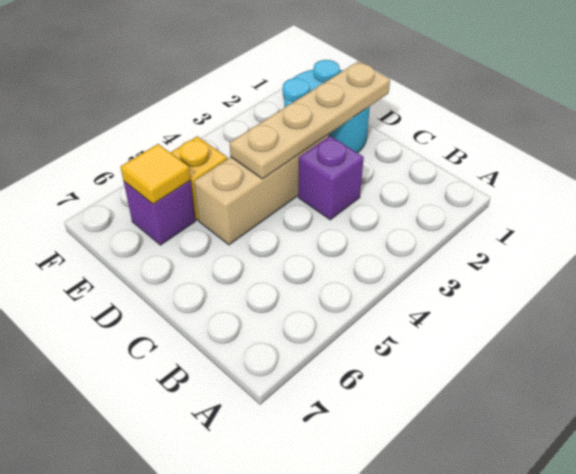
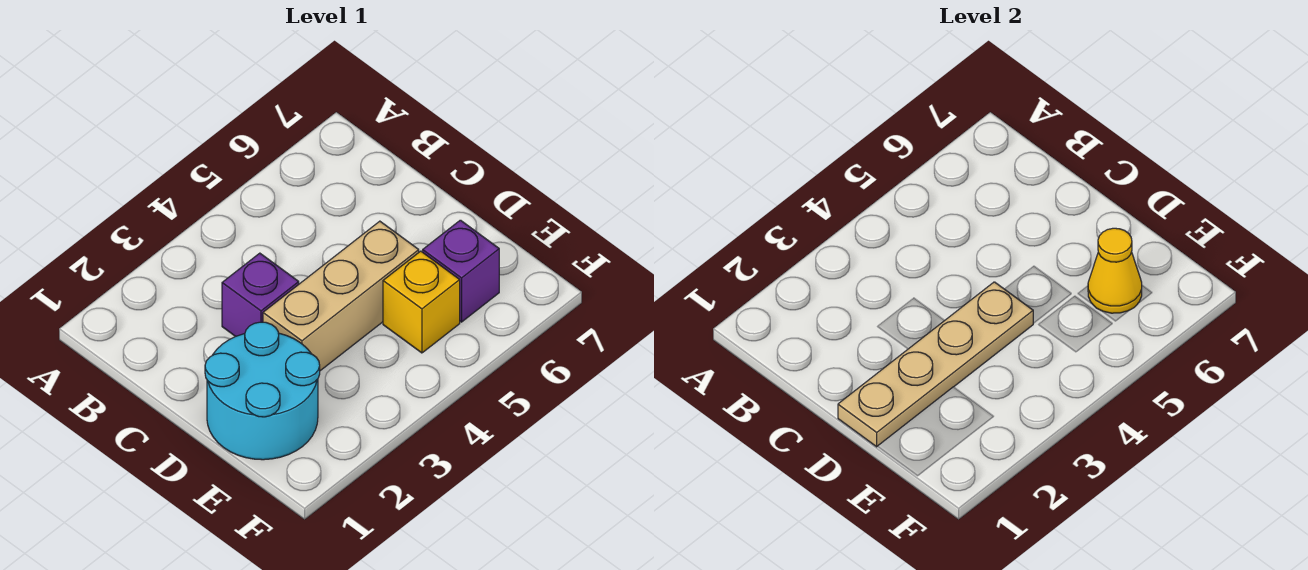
yellow tile E6 level 2 -> yellow cone E6 level 2

